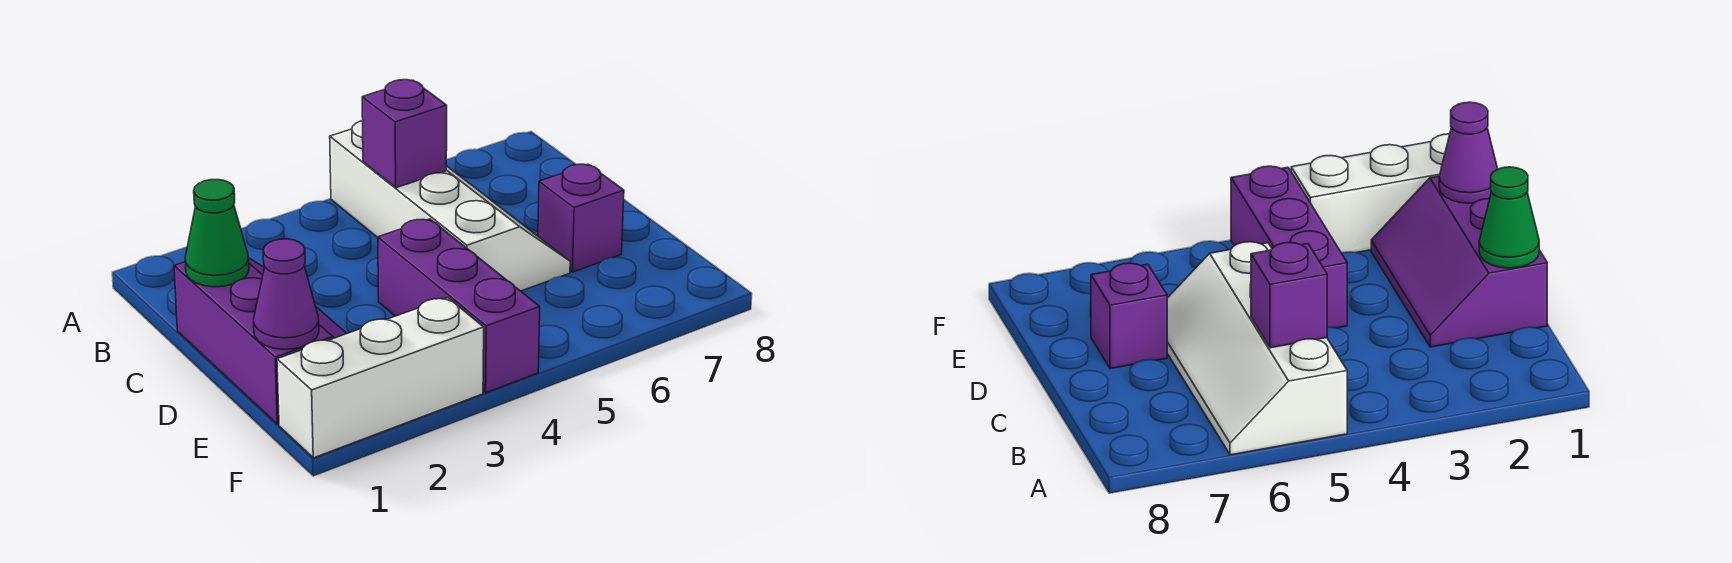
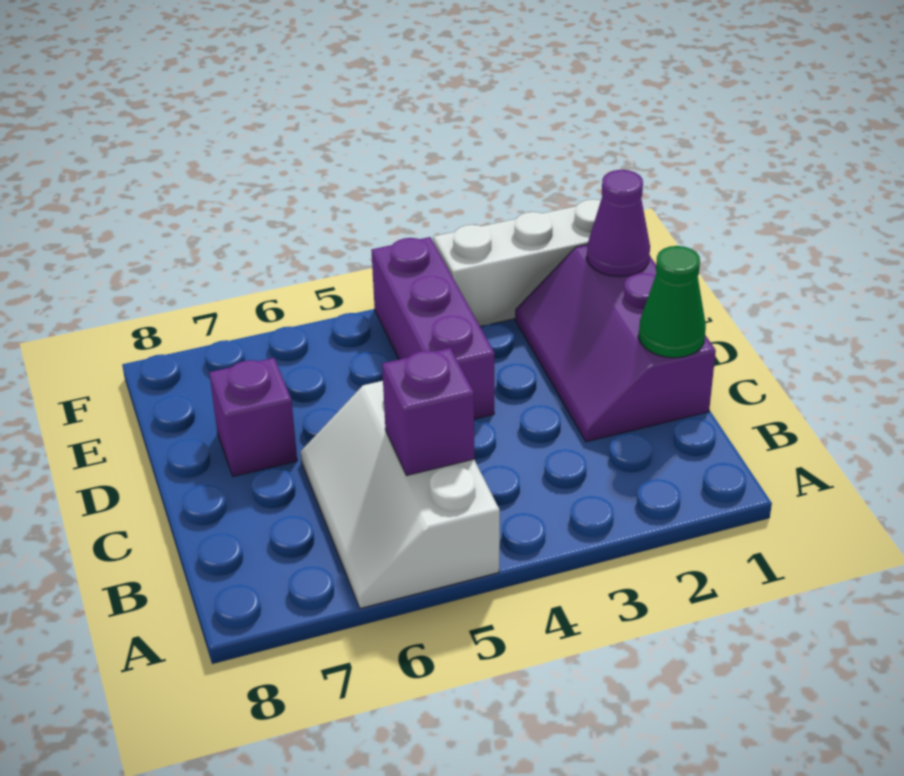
white slope A5:D6 level 1 top 5 -> white slope A5:C6 level 1 top 5

